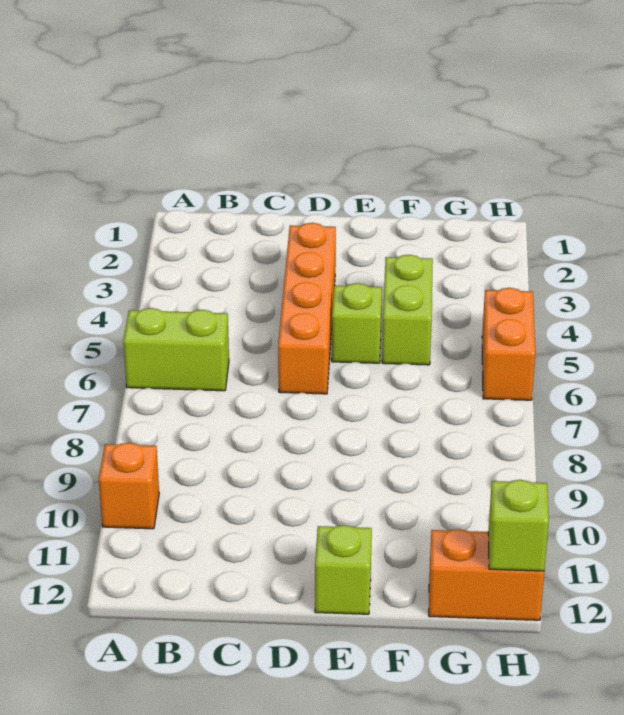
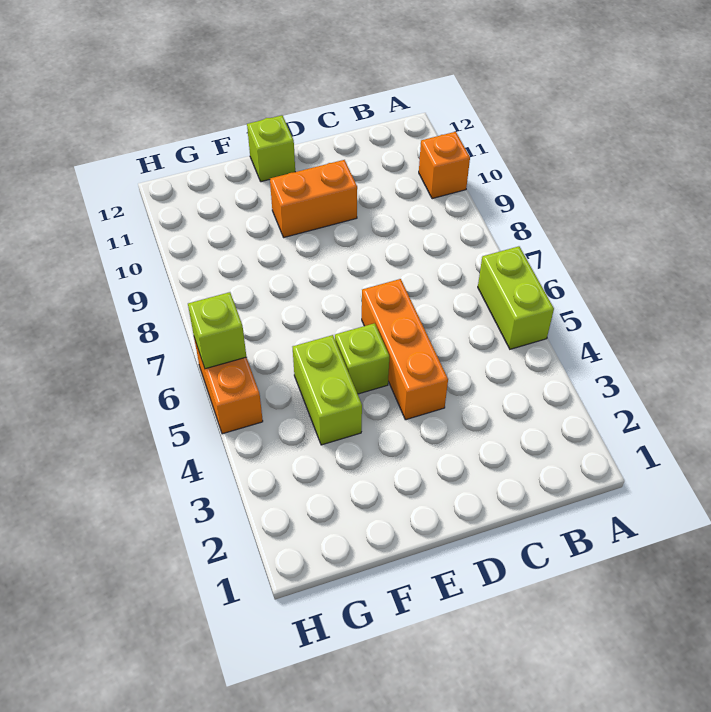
lime brick A6:B6 level 1 -> lime brick A5:A6 level 1
orange brick D3:D6 level 1 -> orange brick D4:D6 level 1
orange brick G12:H12 level 1 -> orange brick D10:E10 level 1
lime brick H12 level 2 -> lime brick H6 level 2

